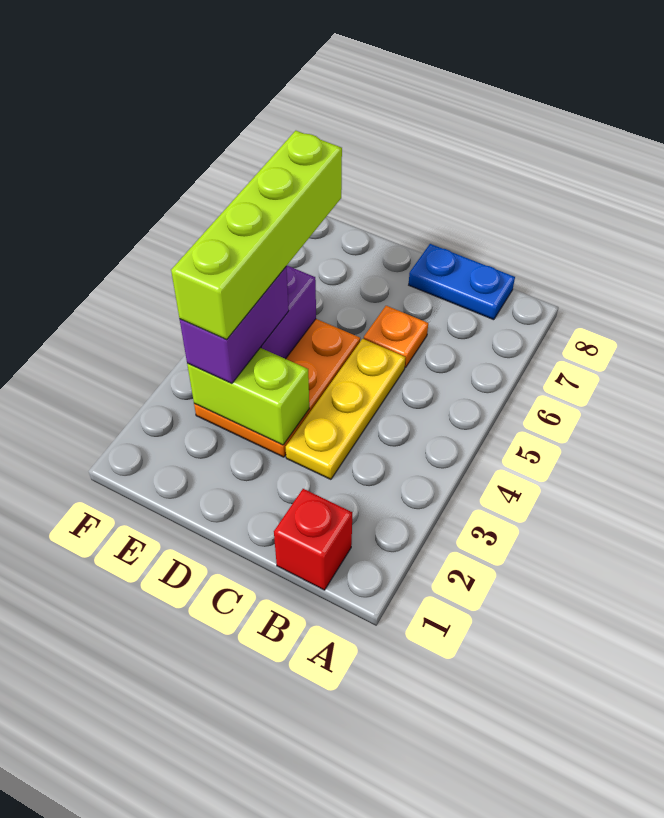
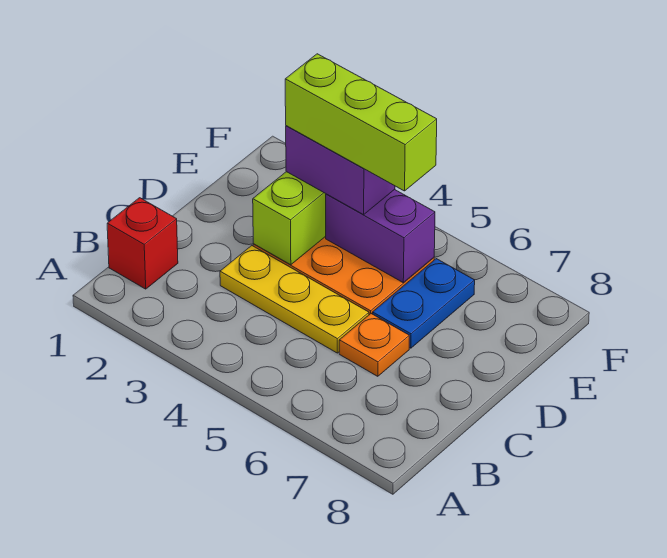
blue plate B8:C8 level 1 -> blue plate D6:E6 level 1
lime brick E3:E6 level 4 -> lime brick E3:E5 level 4

